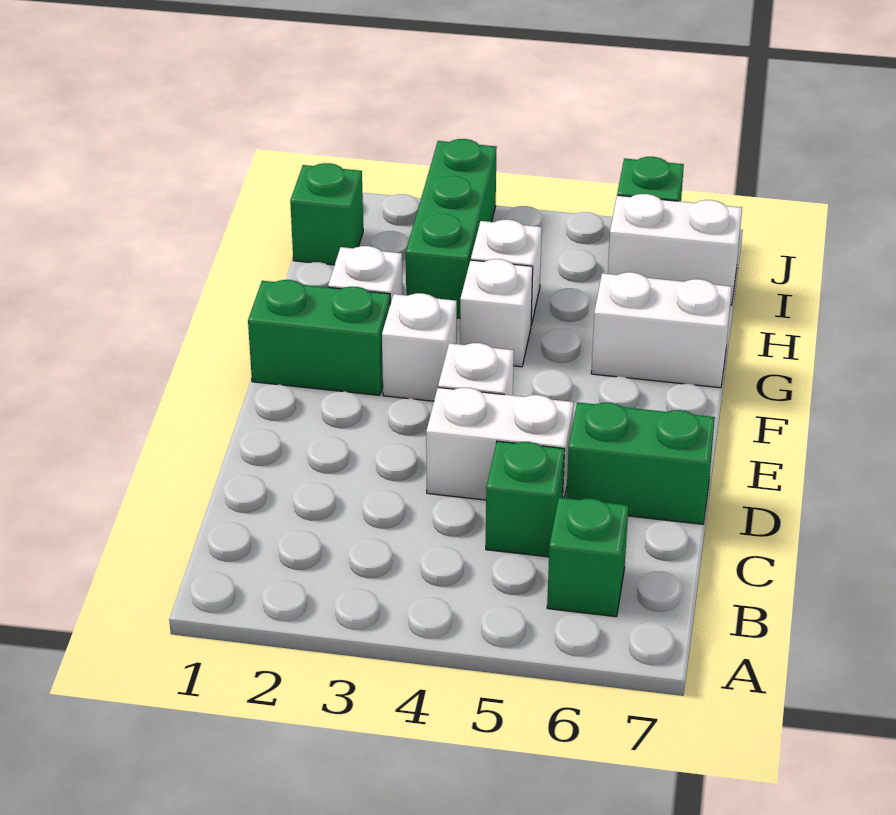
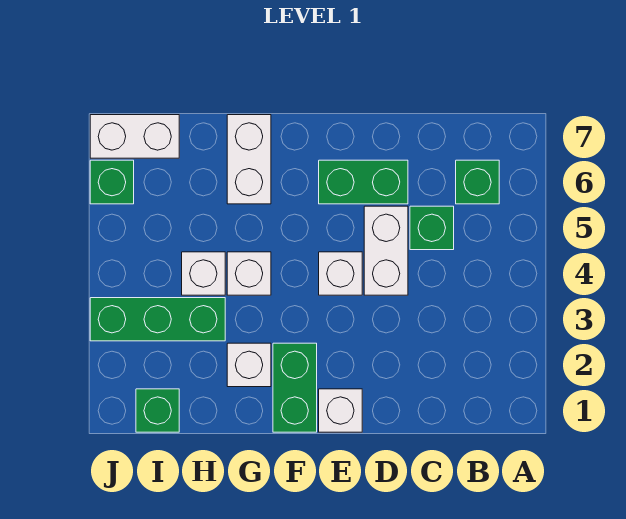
green brick D6:D7 level 1 -> green brick D6:E6 level 1
white brick F3 level 1 -> white brick E1 level 1
white brick I6:I7 level 1 -> white brick I7:J7 level 1

